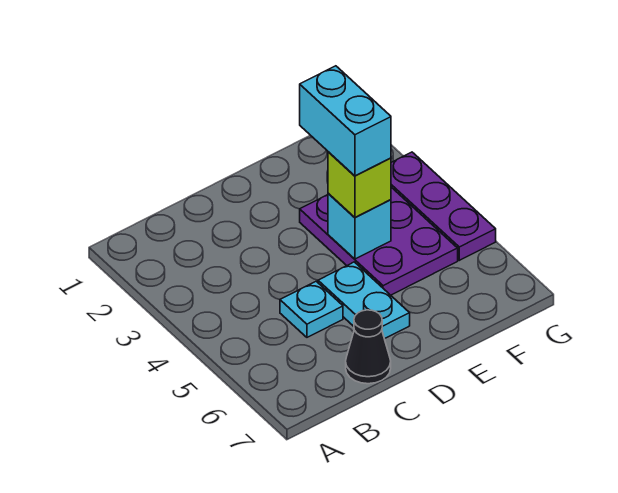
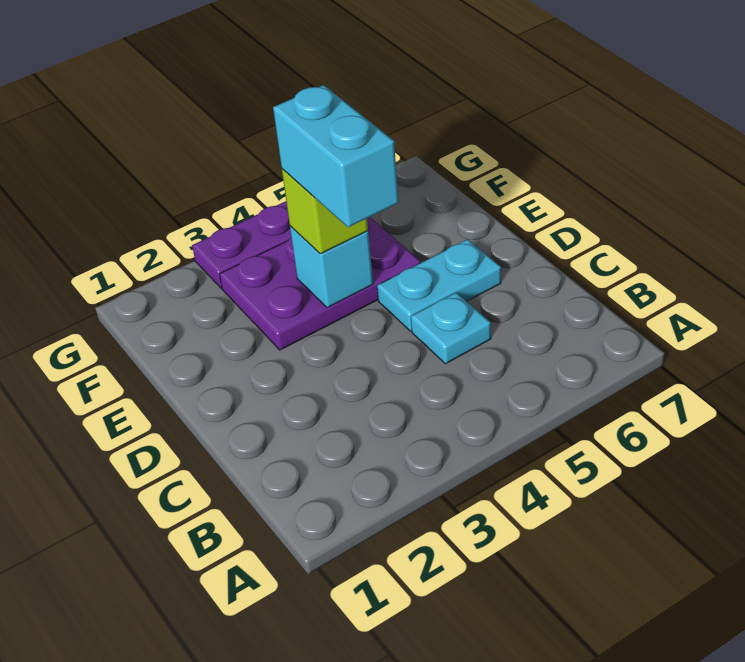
black cone C7 level 1 -> none
cyan brick E3:E4 level 4 -> cyan brick D4:E4 level 4

